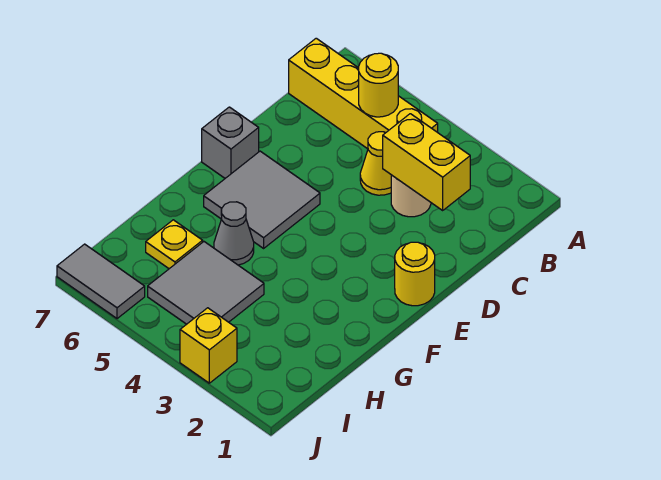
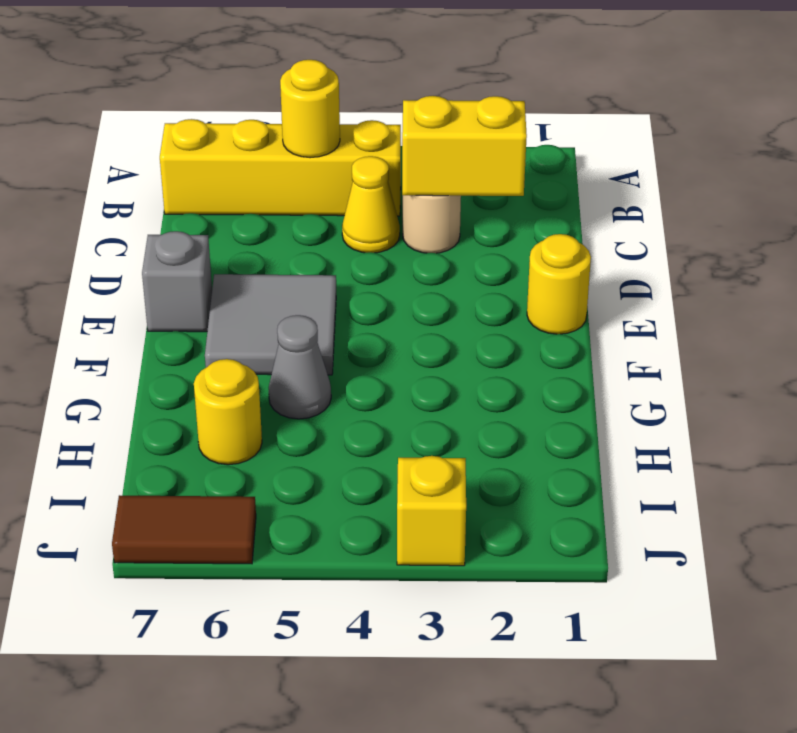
grey tile H4:I5 level 1 -> none
yellow plate H6 level 1 -> yellow round brick H6 level 1
grey tile J6:J7 level 1 -> brown tile J6:J7 level 1

